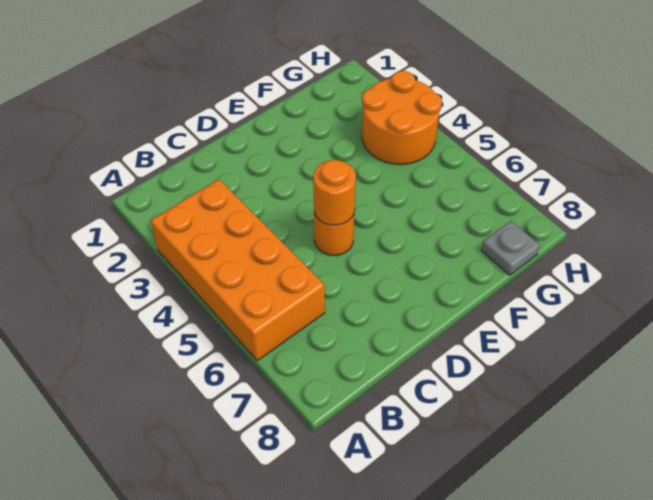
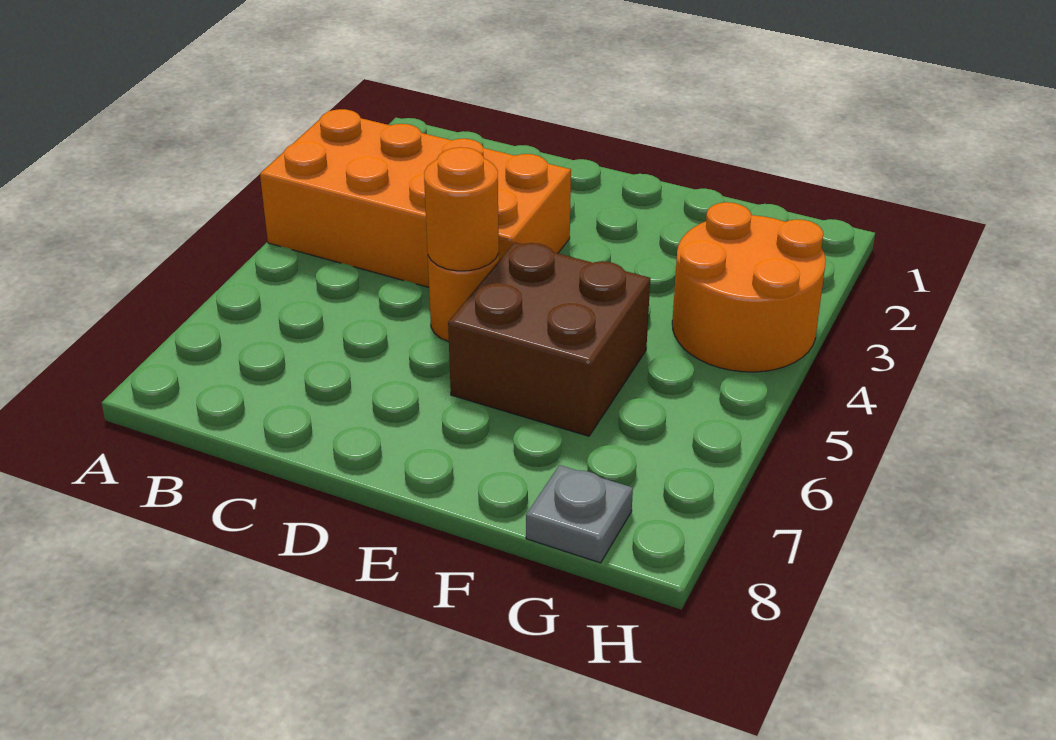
orange brick A3:B6 level 1 -> orange brick A3:D4 level 1
none -> brown brick E5:F6 level 1

